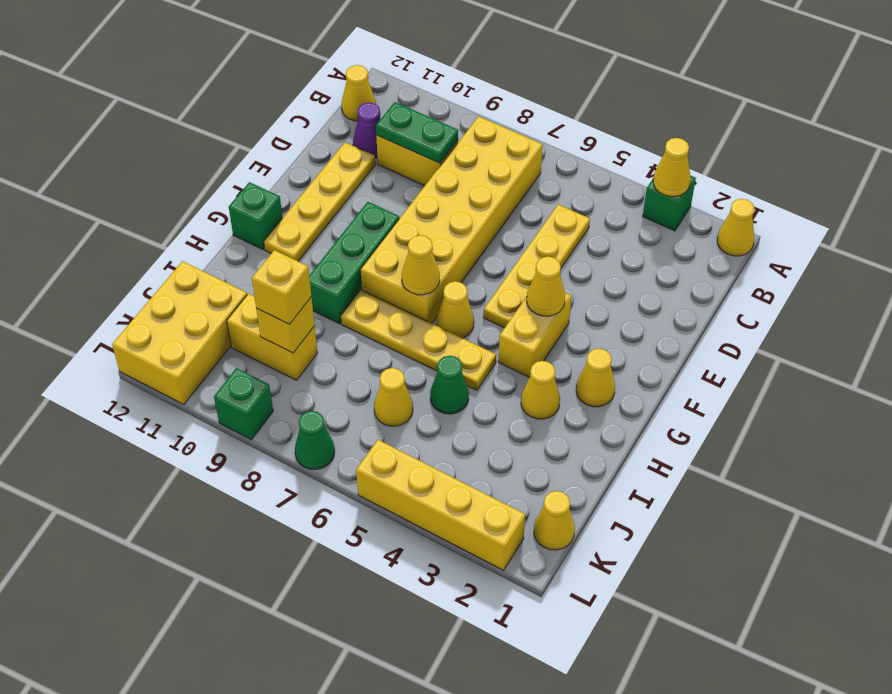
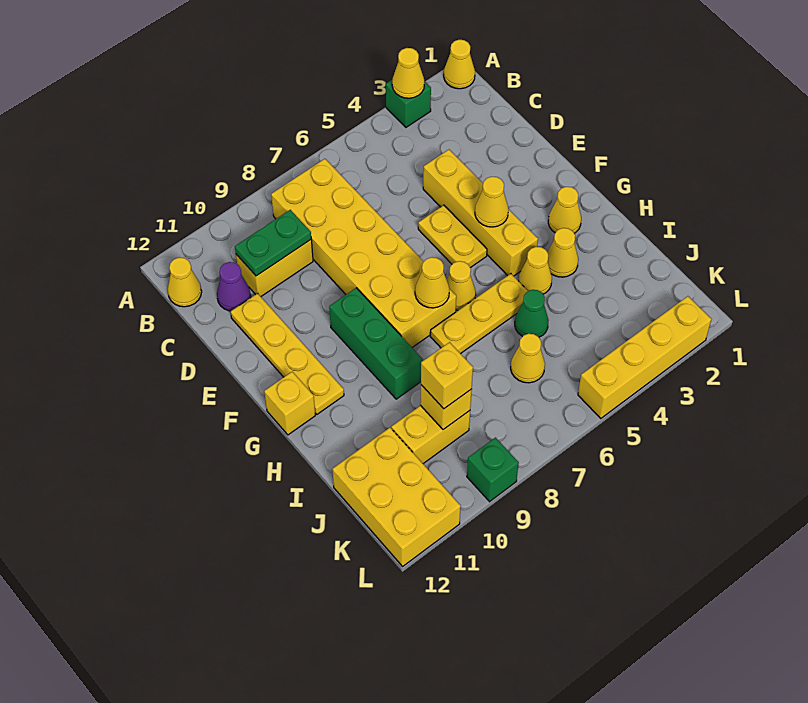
yellow plate C5:F5 level 1 -> yellow plate E5:F5 level 1
yellow brick F4:G4 level 1 -> yellow brick D4:G4 level 1
green brick G12 level 1 -> yellow brick G12 level 1
yellow plate H5:H8 level 1 -> yellow plate H5:H7 level 1
yellow cone K1 level 1 -> yellow cone H4 level 1
green cone L7 level 1 -> none

